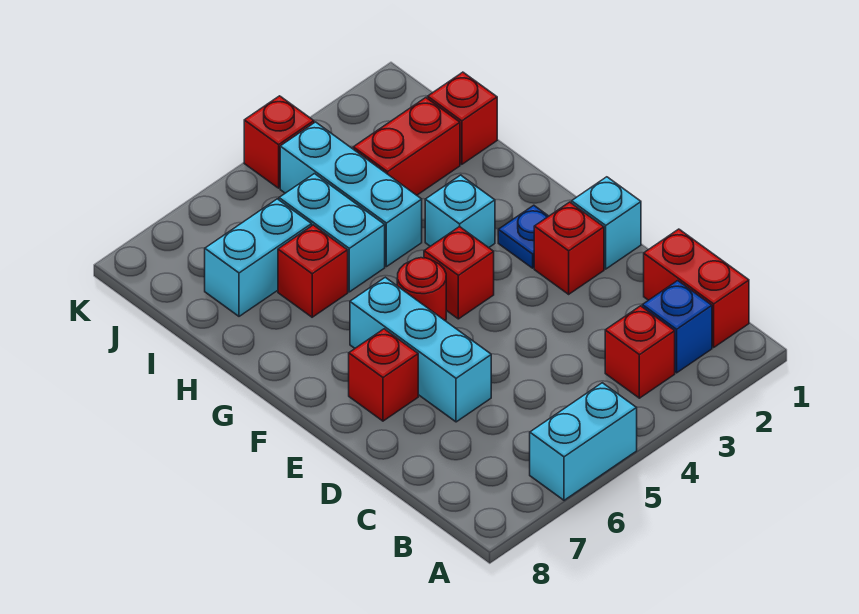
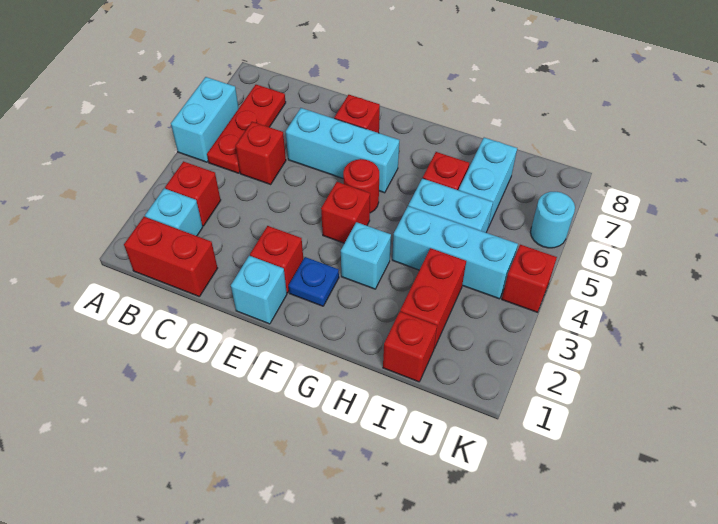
blue brick B2 level 1 -> cyan brick B2 level 1
none -> red plate B5:B7 level 1
none -> red brick C5 level 1
none -> cyan round brick K6 level 1

